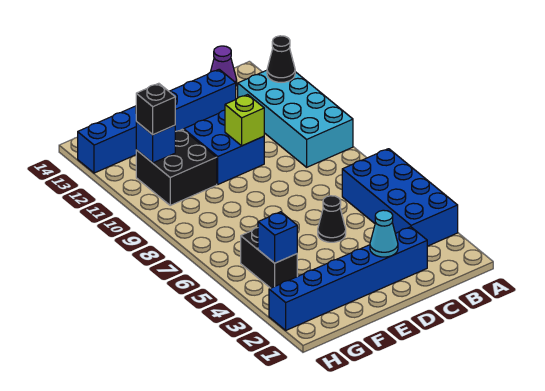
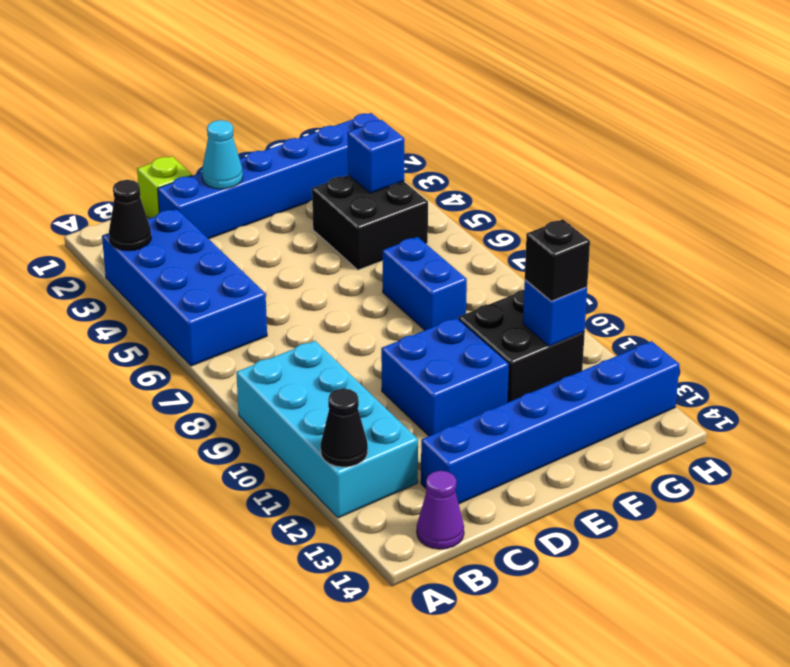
black cone D5 level 1 -> black cone A3 level 2
lime brick D10 level 2 -> lime brick C1 level 1
none -> blue brick F7:F8 level 1
black brick G4:G5 level 1 -> black brick F4:G5 level 1

